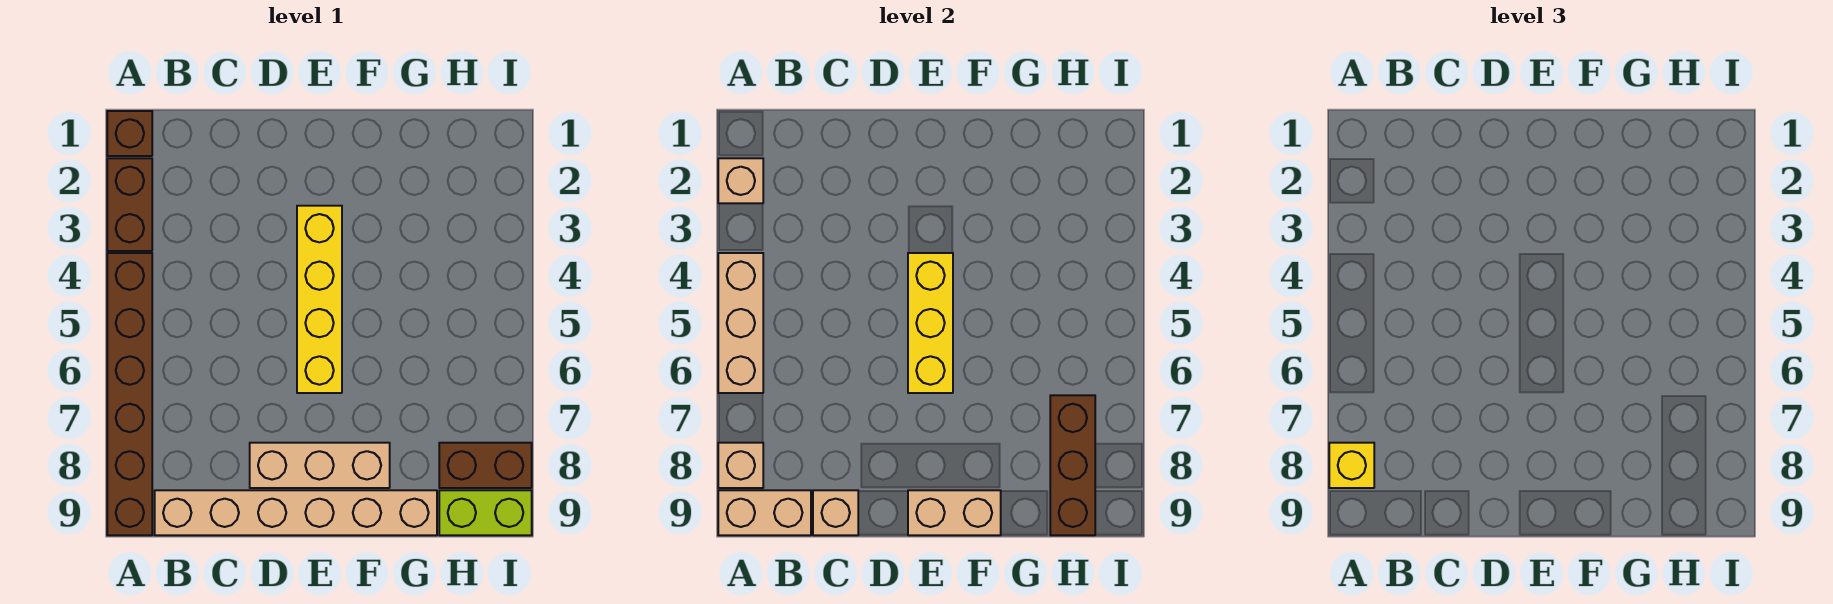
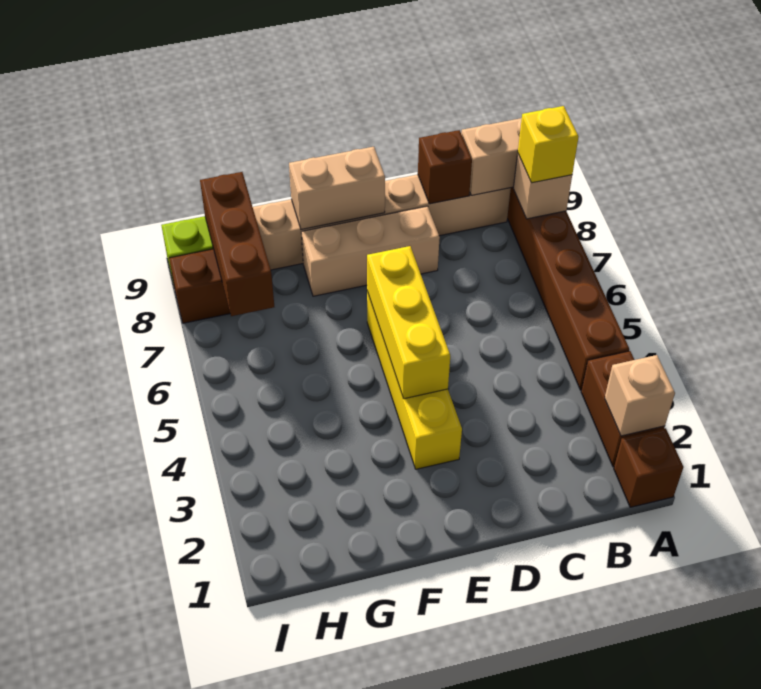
tan brick A4:A6 level 2 -> none
tan brick C9 level 2 -> brown brick C9 level 2

